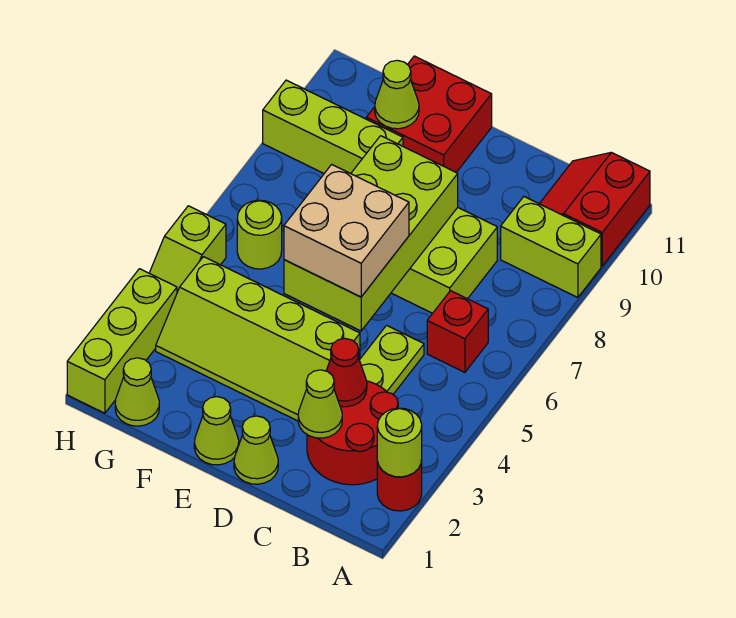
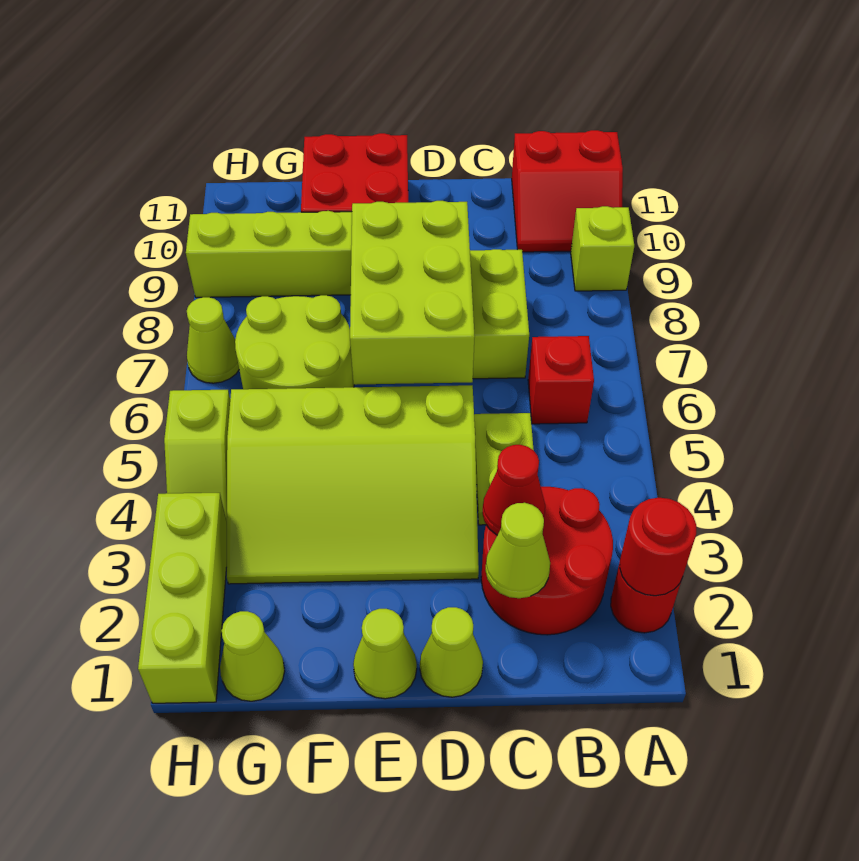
lime round brick A2 level 2 -> red round brick A2 level 2
lime brick A9:B9 level 1 -> lime brick A9 level 1
red slope A10:B11 level 1 top A -> red slope A10:B11 level 1 top 11
lime slope D3:G4 level 1 top 4 -> lime slope D3:G5 level 1 top 5
lime brick D5:E8 level 2 -> lime brick D6:E8 level 2
tan brick D5:E6 level 3 -> none
lime cone F10 level 2 -> lime cone H7 level 1
lime round brick G6 level 1 -> lime round brick F6:G7 level 1

